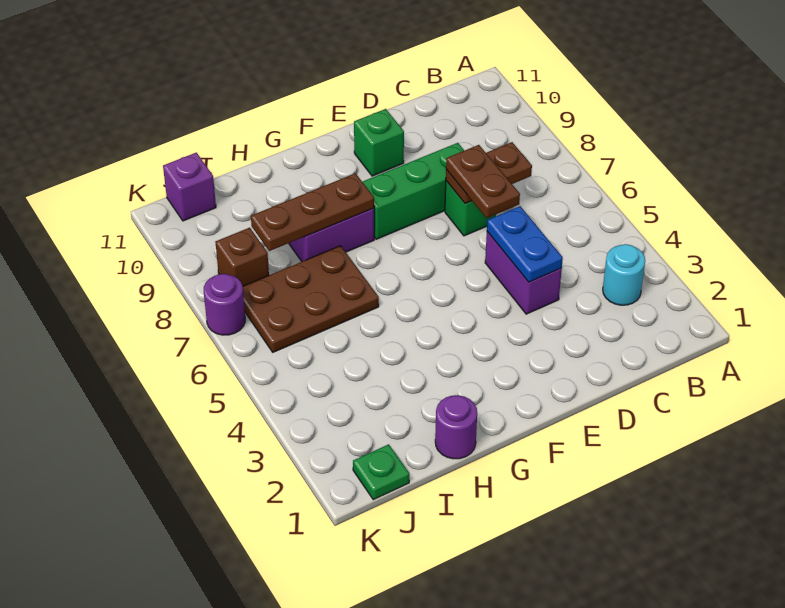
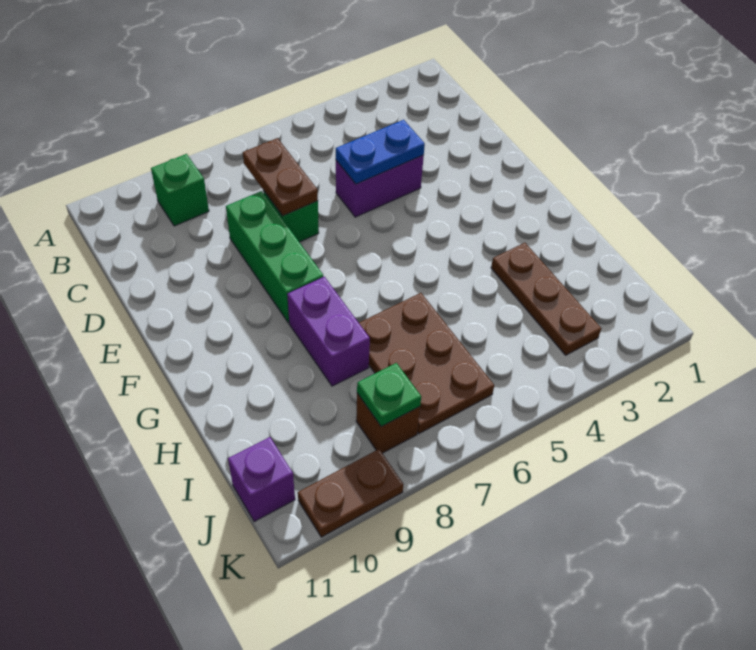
cyan round brick B3 level 1 -> none
brown plate D6:D7 level 3 -> brown plate K9:K10 level 1
green brick E10 level 1 -> green brick B9 level 1
brown plate G8:I8 level 2 -> brown plate H3:J3 level 1
purple round brick H1 level 1 -> none
green plate J1 level 1 -> green plate J8 level 2
purple round brick K7 level 1 -> none

